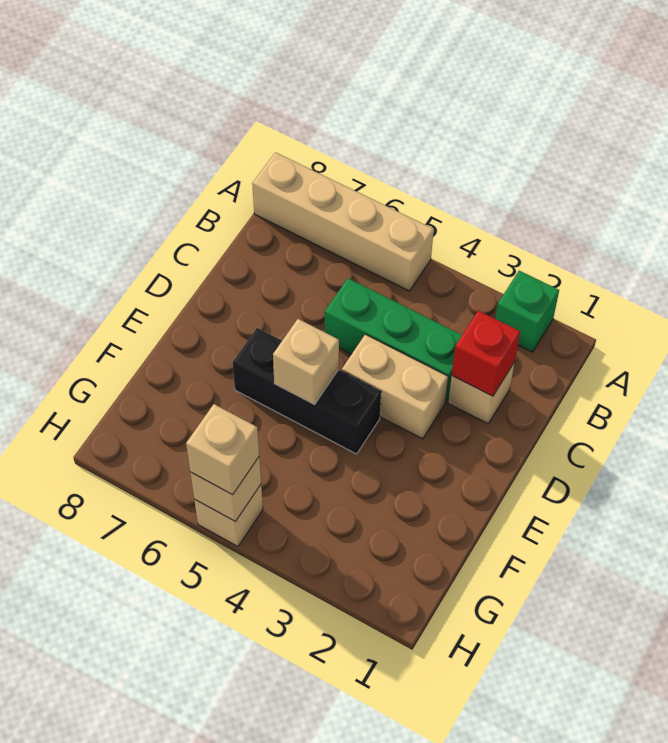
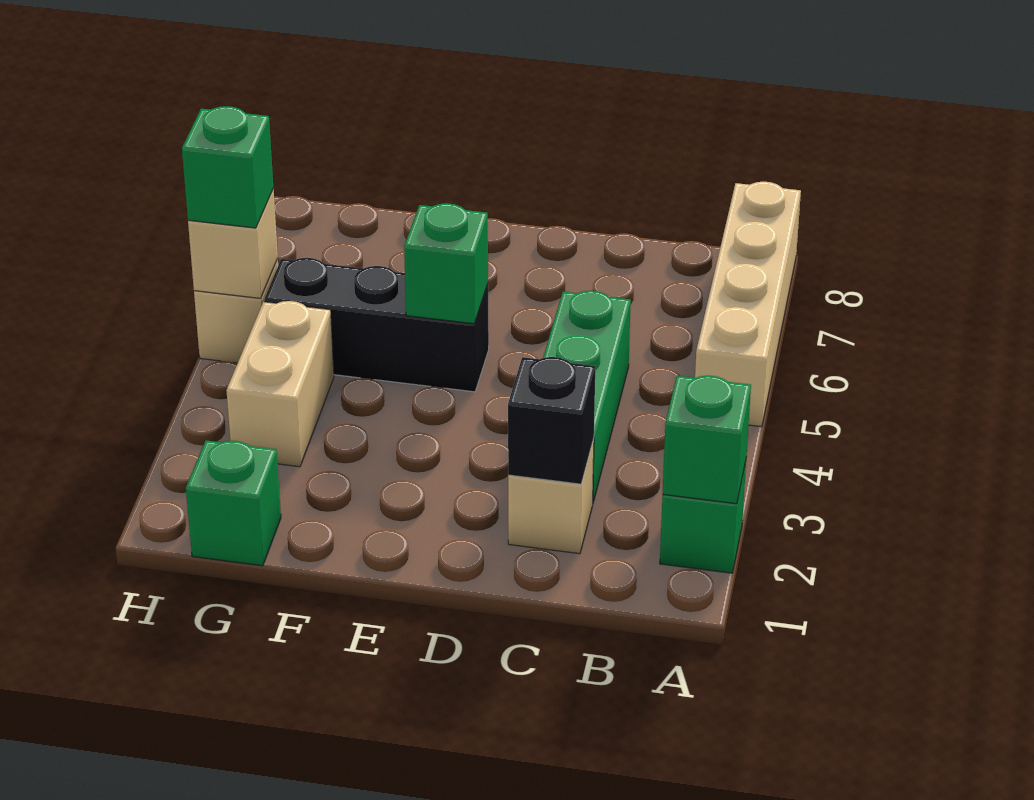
none -> green brick A2 level 2
red brick C2 level 2 -> black brick C2 level 2
tan brick D3:D4 level 1 -> tan brick G3:G4 level 1
black brick E4:E6 level 1 -> black brick E5:G5 level 1
tan brick E5 level 2 -> green brick E5 level 2
none -> green brick G1 level 1
tan brick H5 level 3 -> green brick H5 level 3

